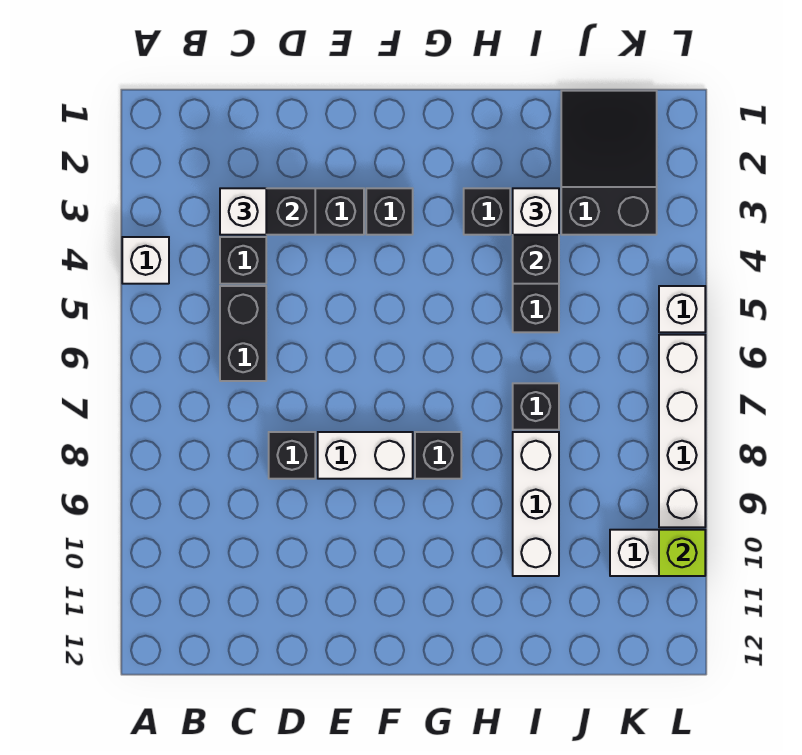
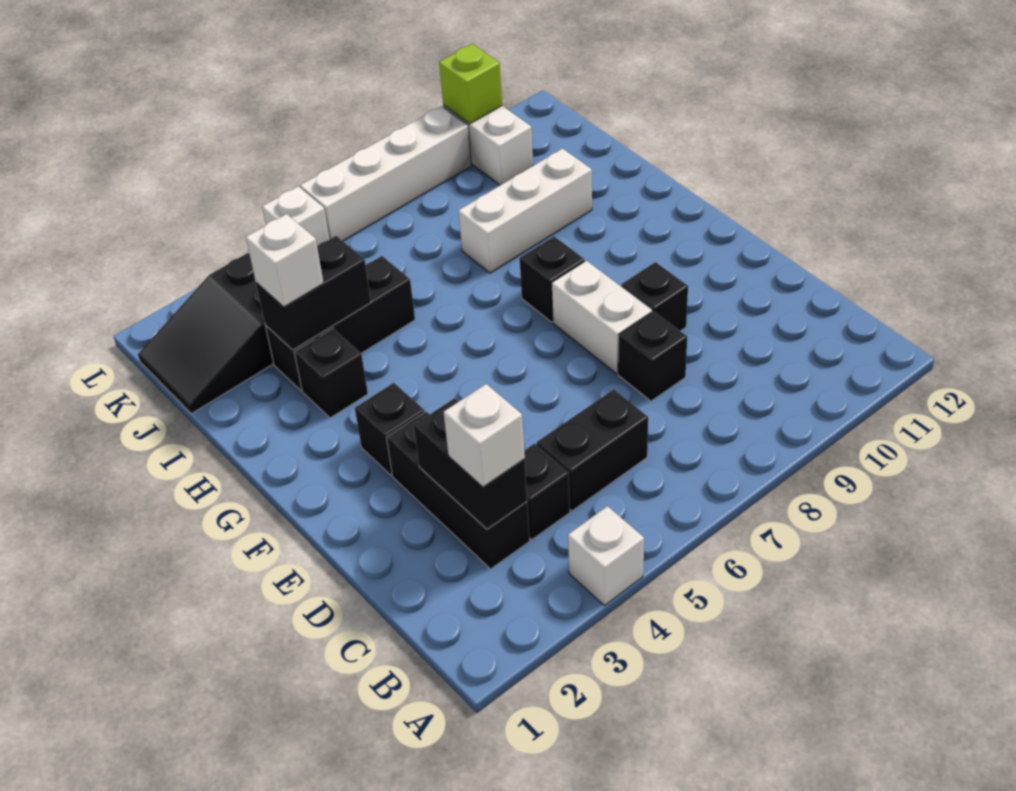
black brick I7 level 1 -> black brick E9 level 1

